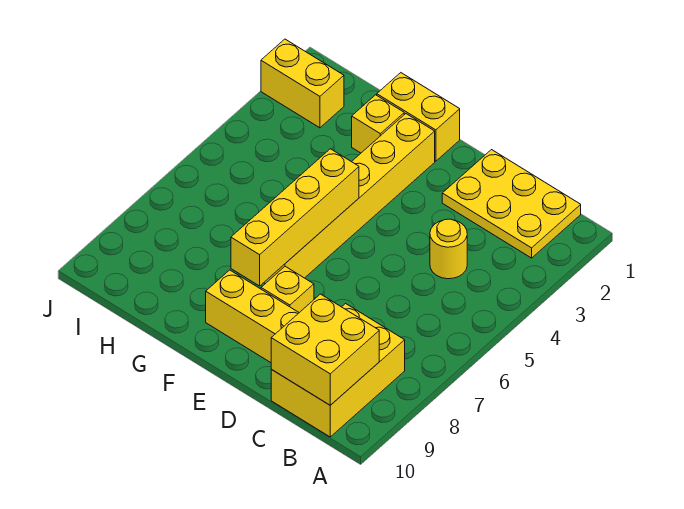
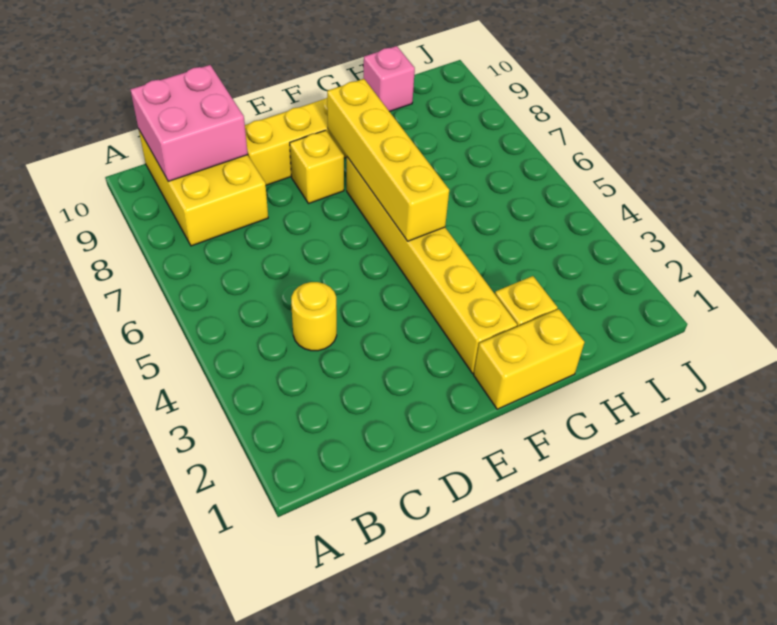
yellow plate B1:D2 level 1 -> none
yellow brick B9:C10 level 2 -> pink brick B9:C10 level 2
none -> pink brick H10 level 1
yellow brick I2:J2 level 1 -> none

